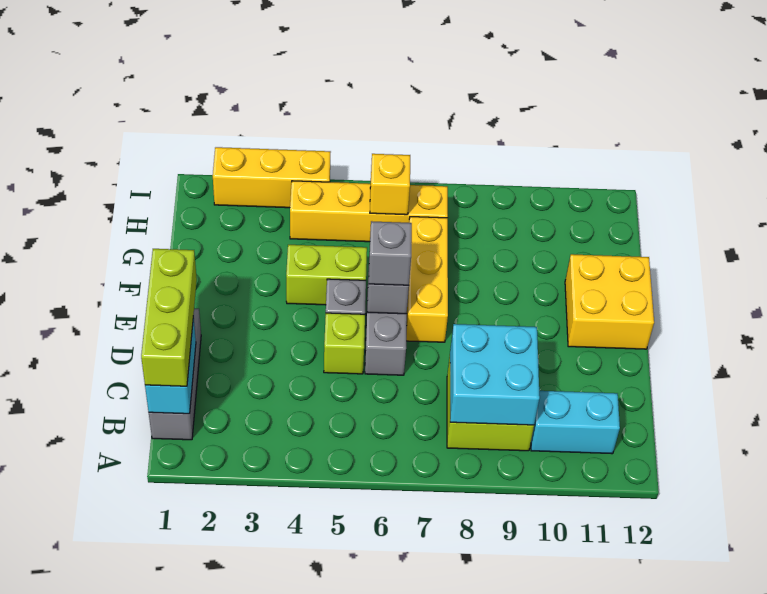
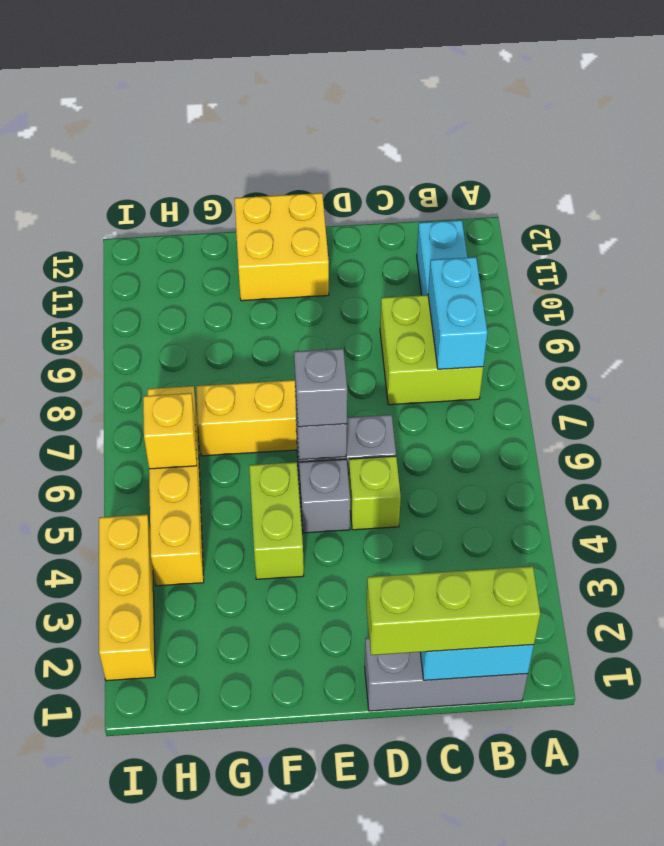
cyan brick B8:C9 level 2 -> cyan brick B8:B9 level 2

